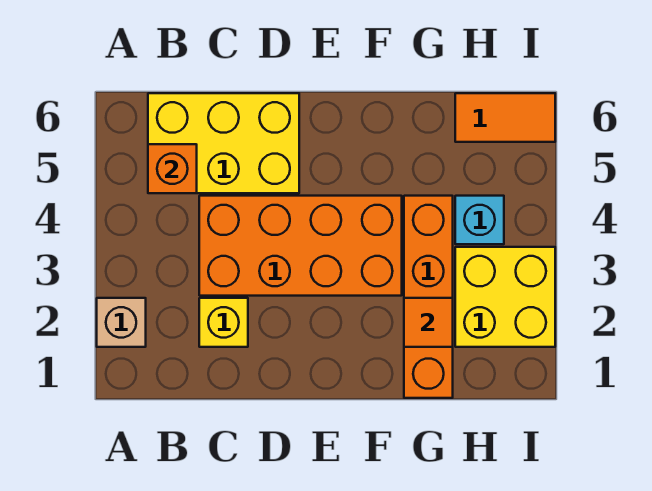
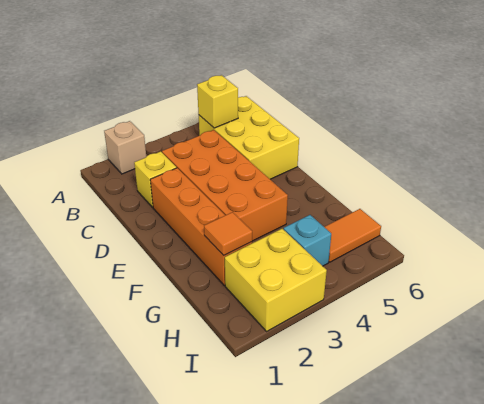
orange brick B5 level 2 -> yellow brick B5 level 2
orange brick G1:G4 level 1 -> orange brick D2:G2 level 1
orange tile H6:I6 level 1 -> orange tile H5:H6 level 1

